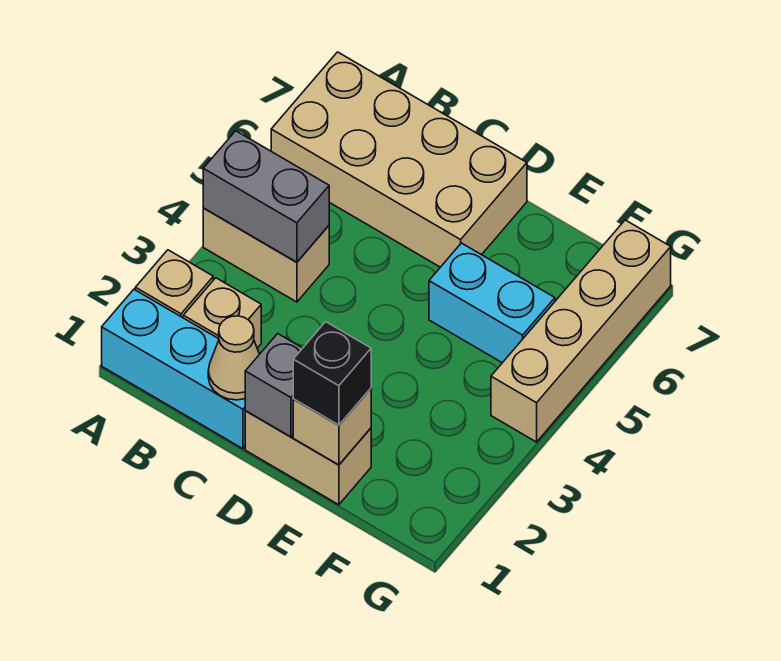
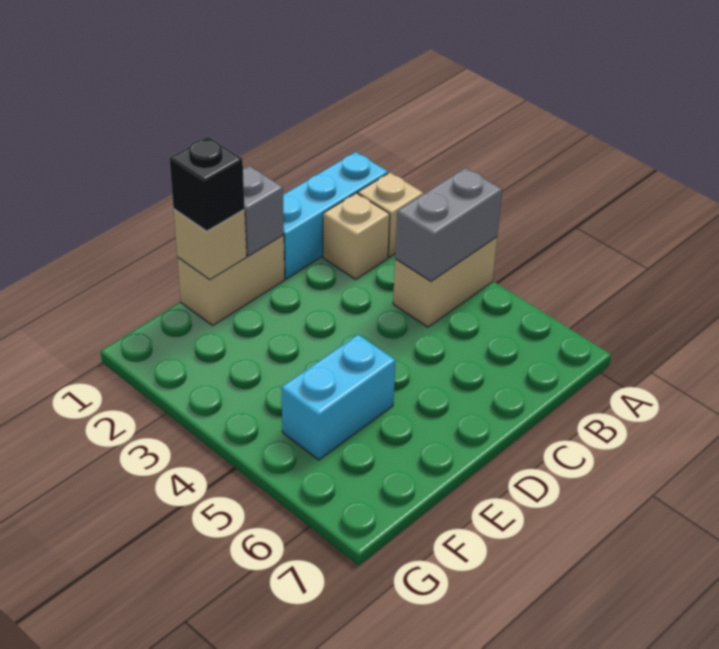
tan brick A6:D7 level 1 -> none
tan cone C1 level 2 -> none
tan brick G4:G7 level 1 -> none

